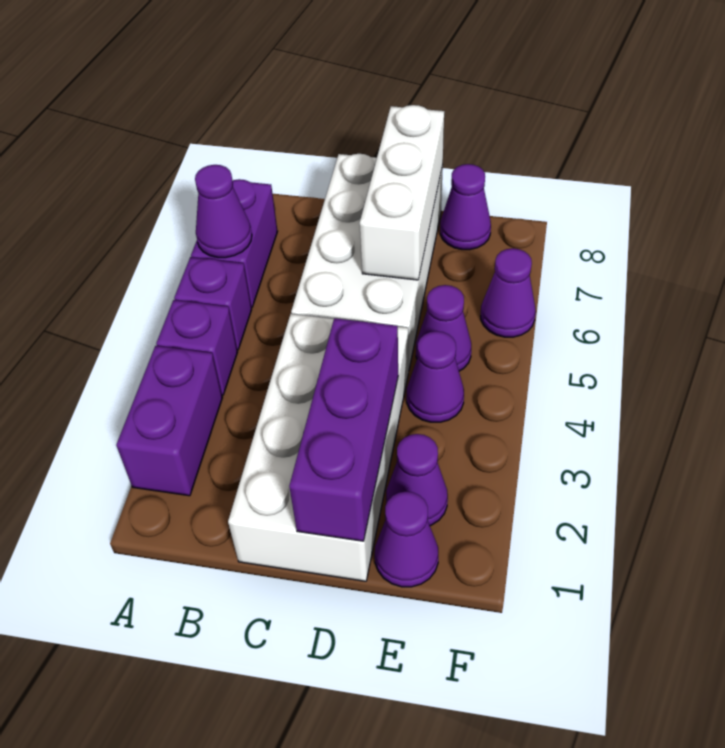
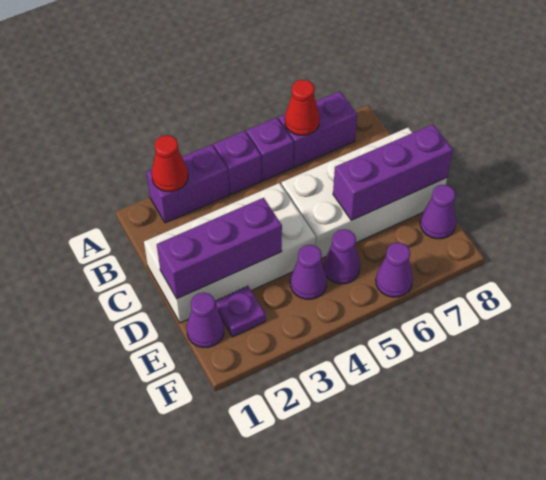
none -> red cone A2 level 2
purple cone A6 level 2 -> red cone A6 level 2
white brick D6:D8 level 2 -> purple brick D6:D8 level 2
purple cone E2 level 1 -> purple plate E2 level 1

